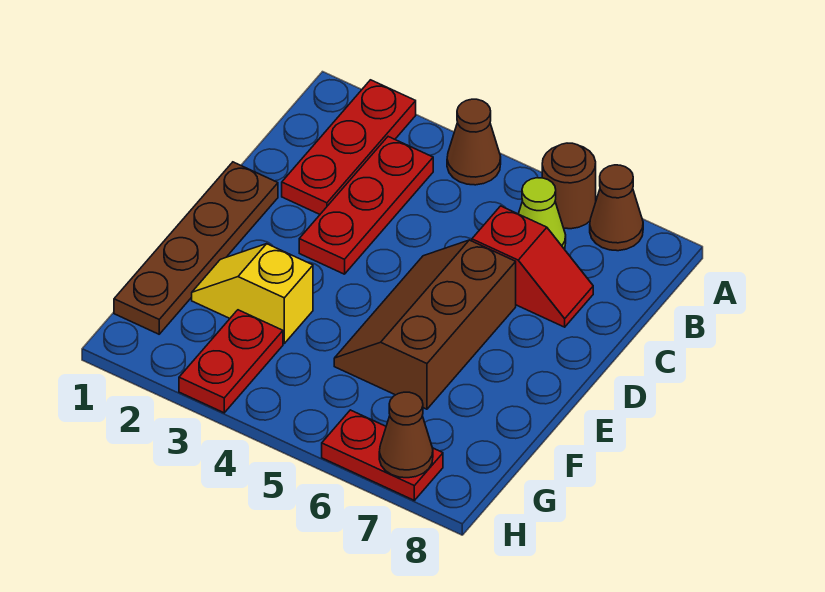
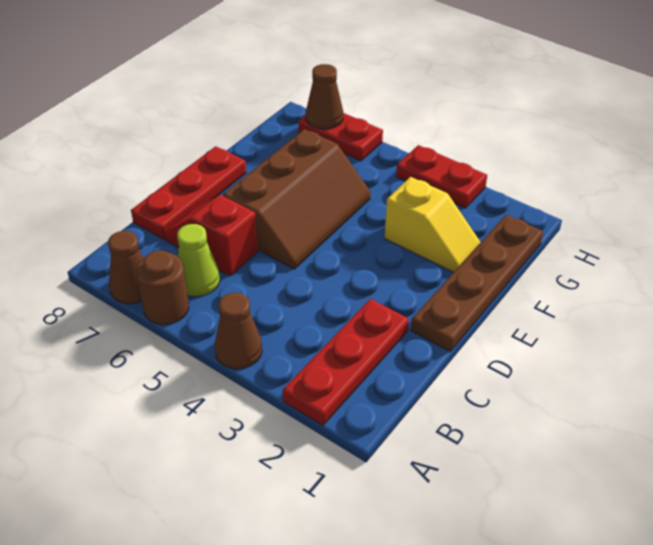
red plate B3:D3 level 1 -> red plate C8:E8 level 1
red plate G3:H3 level 1 -> red plate H3:H4 level 1

